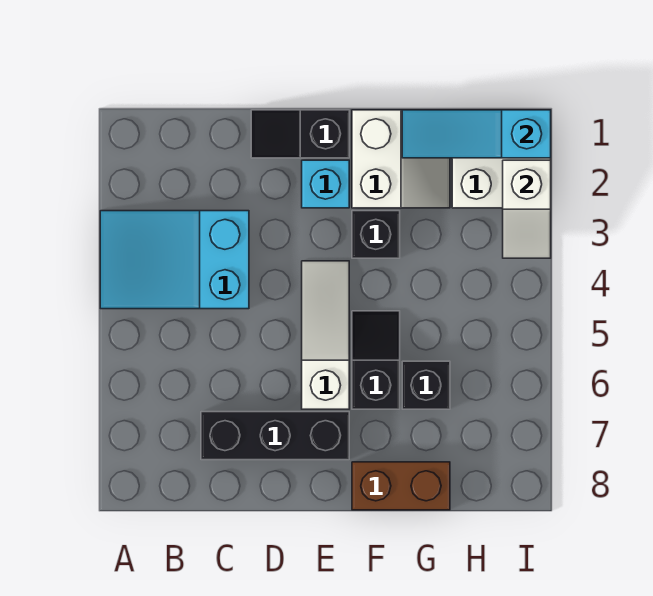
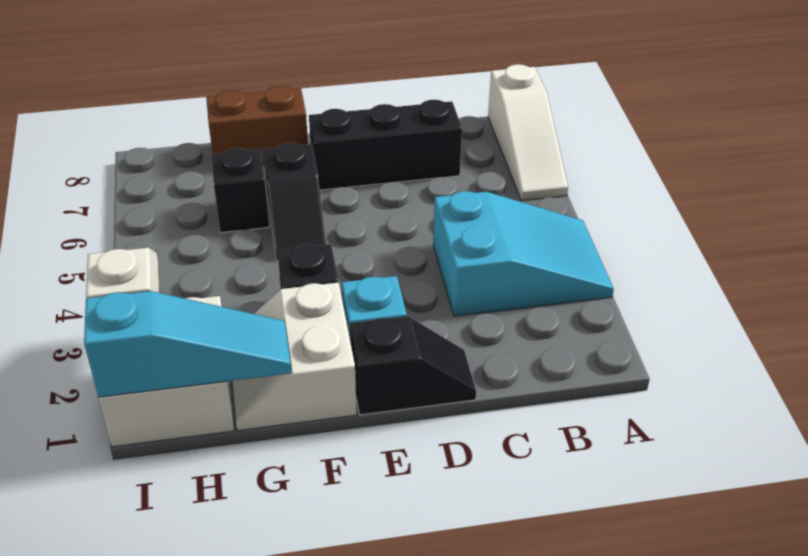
white slope E4:E6 level 1 top 6 -> white slope A6:A8 level 1 top 8

